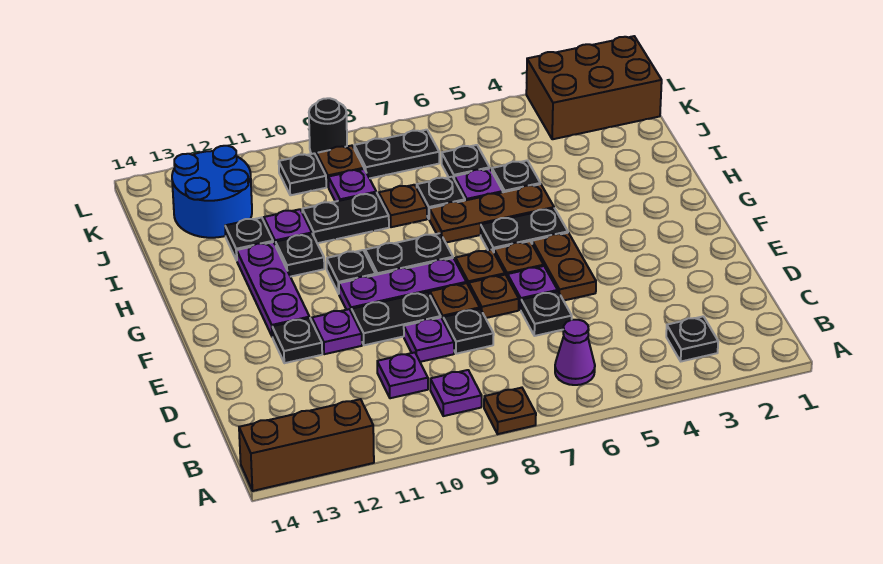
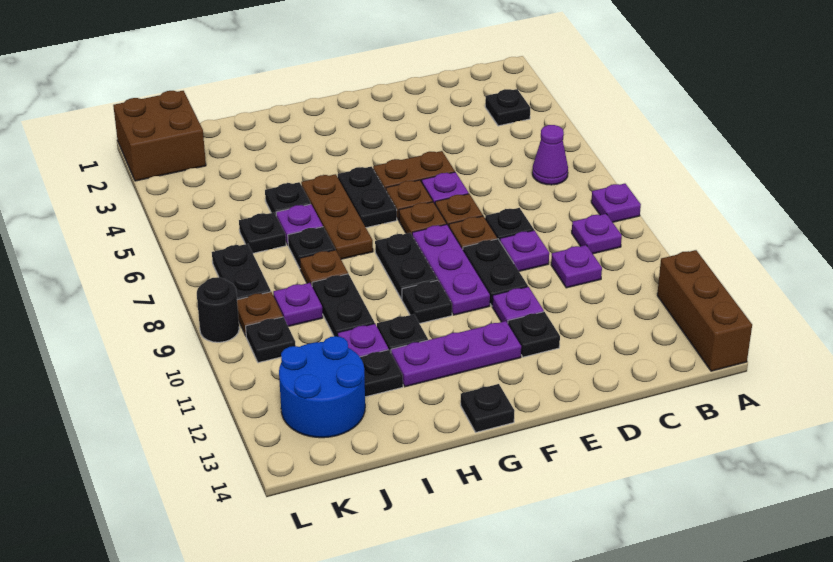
brown plate A8 level 1 -> purple plate A8 level 1
black plate D6 level 1 -> black plate G14 level 1
brown brick K1:L3 level 1 -> brown brick K1:L2 level 1

